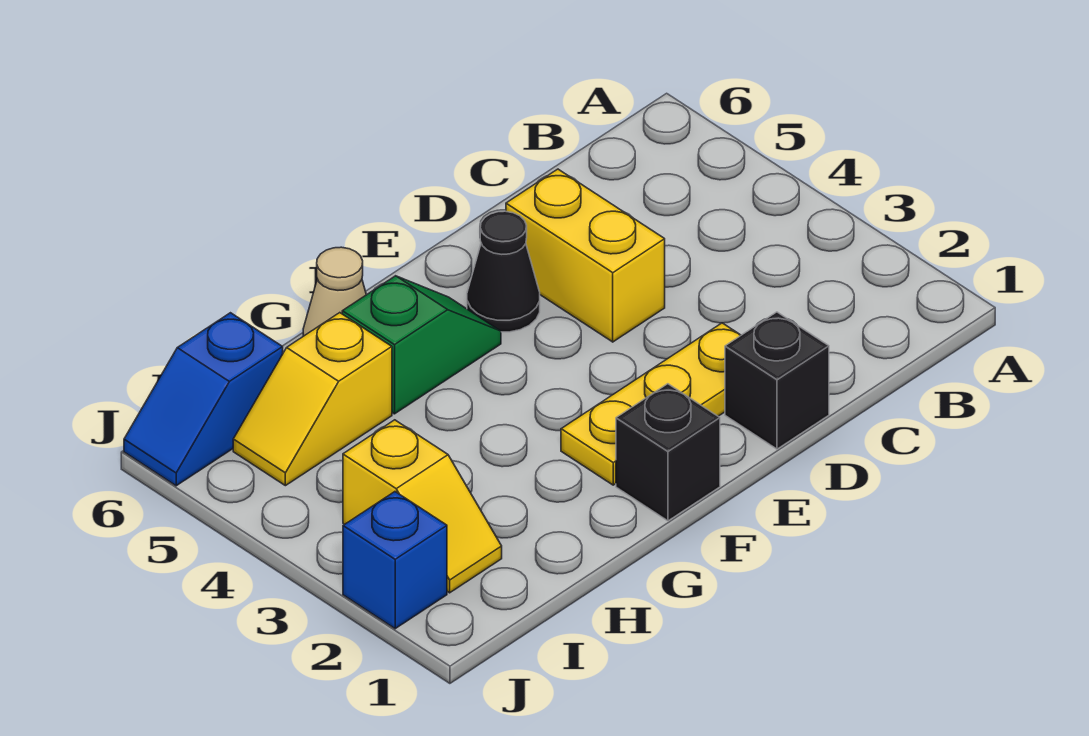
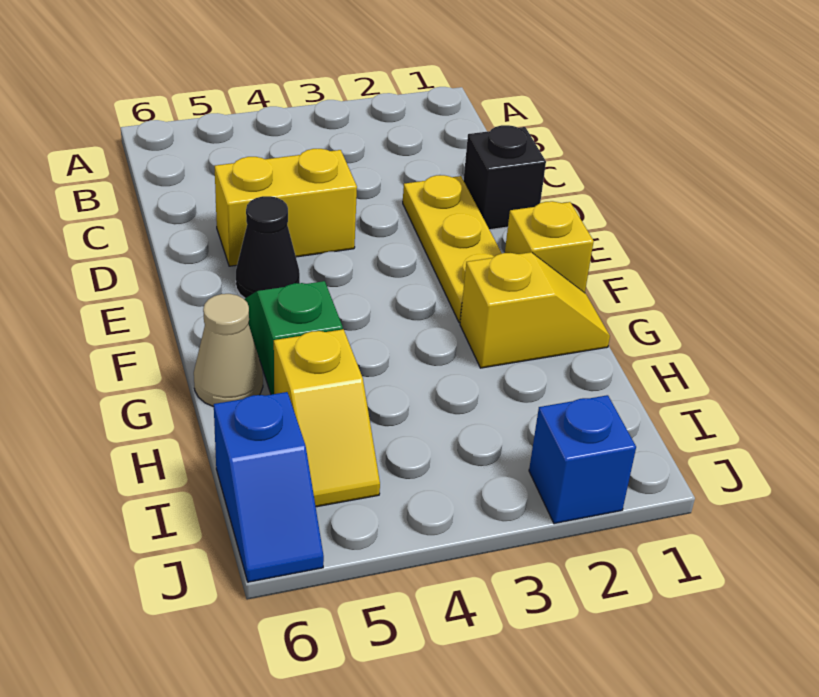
black brick F1 level 1 -> yellow brick F1 level 1
yellow slope I2:I3 level 1 top 3 -> yellow slope G1:G2 level 1 top 2

